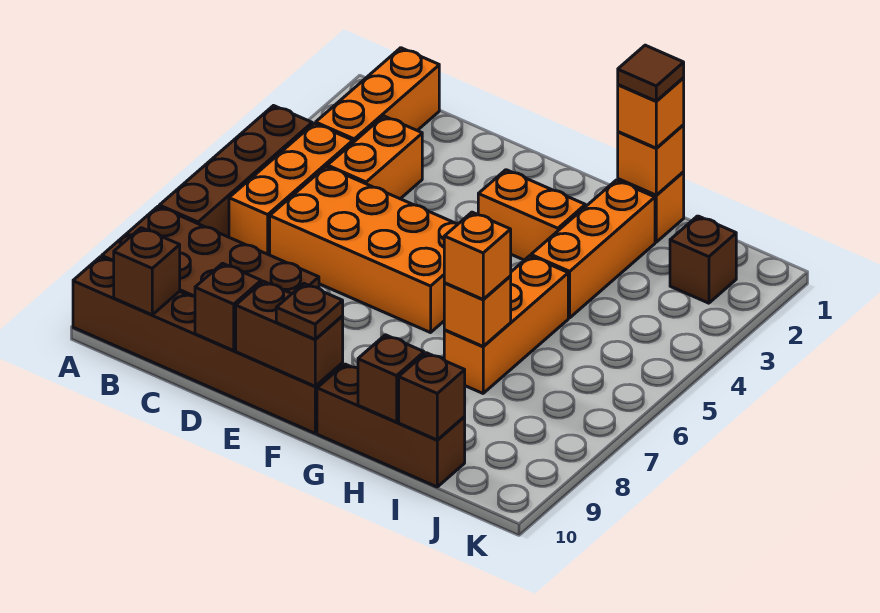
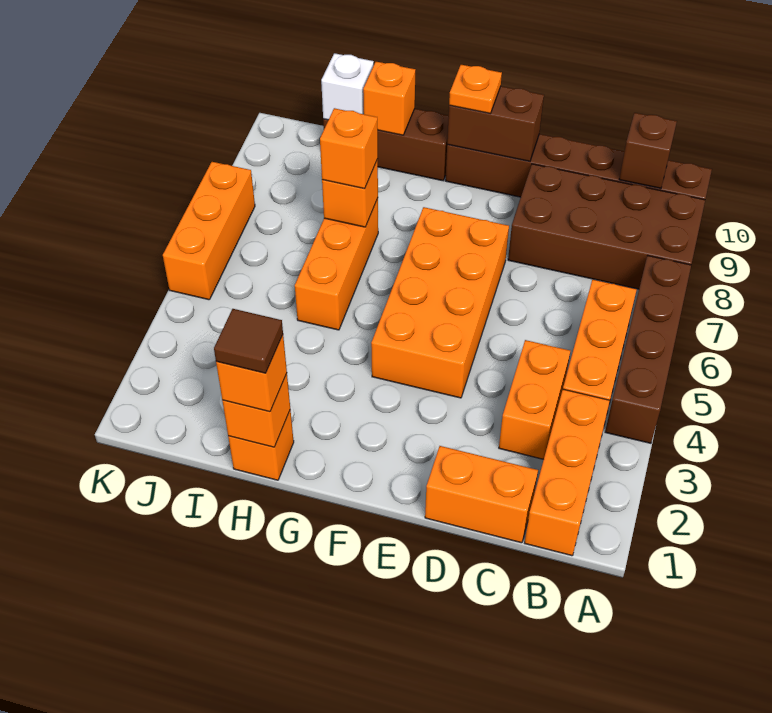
orange brick C5:F6 level 1 -> orange brick E4:F7 level 1
brown brick D10 level 2 -> none
orange brick F3:G3 level 1 -> orange brick C1:D1 level 1
brown plate F10 level 3 -> orange plate F10 level 3
orange brick H2:H4 level 1 -> orange brick K5:K7 level 1
brown brick H10 level 2 -> orange brick H10 level 2
brown brick I10 level 2 -> white brick I10 level 2
brown brick J2 level 1 -> none

